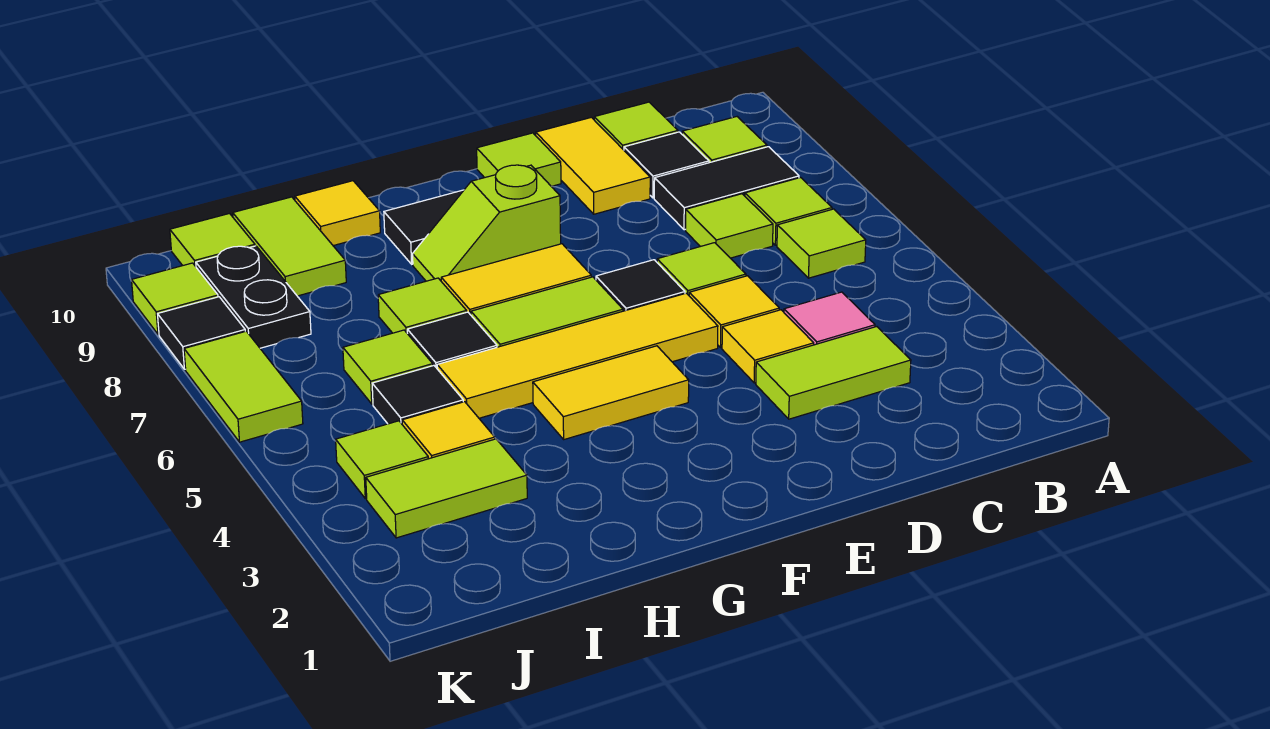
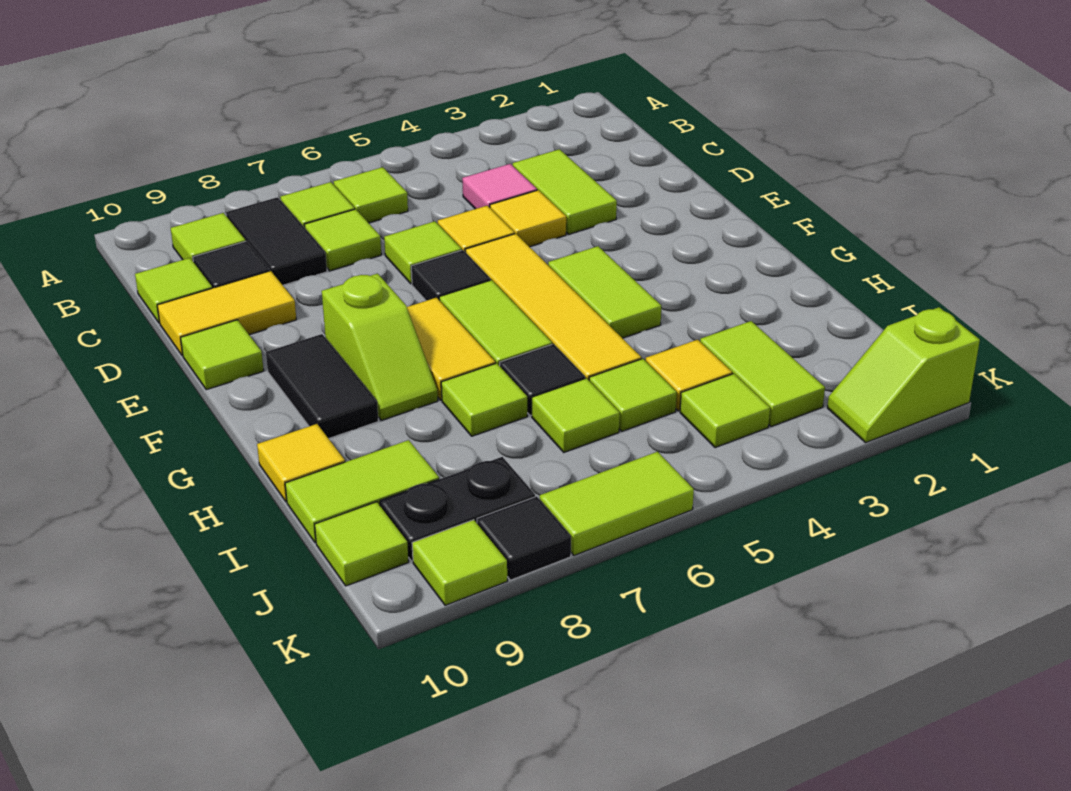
yellow tile F4:G4 level 1 -> lime tile F4:G4 level 1
black tile I5 level 1 -> lime tile I5 level 1
none -> lime slope K1:K2 level 1 top 1

